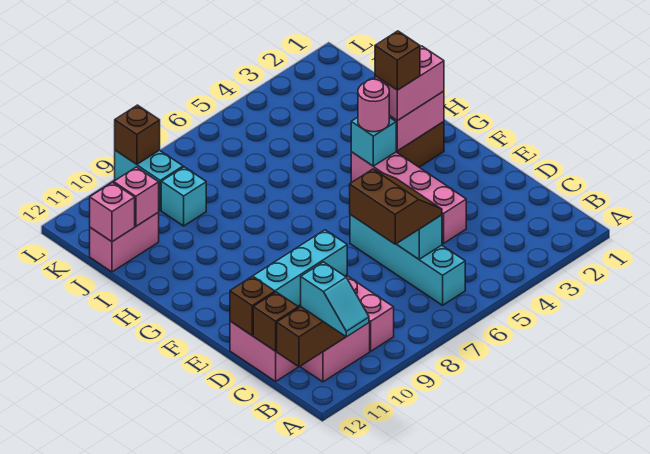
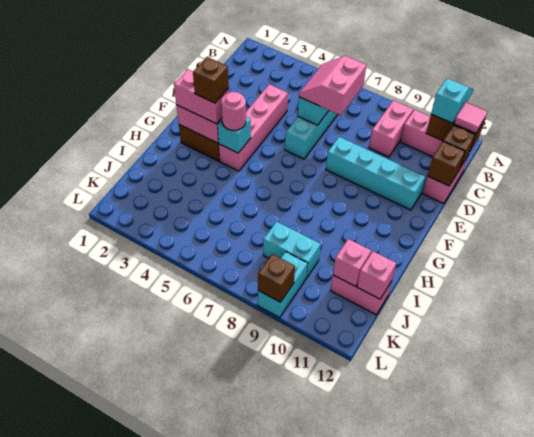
none -> pink tile B12 level 3
brown slope C6:D7 level 3 top 7 -> pink slope C6:D7 level 3 top 7
cyan brick J9 level 1 -> cyan brick J8:J9 level 1

